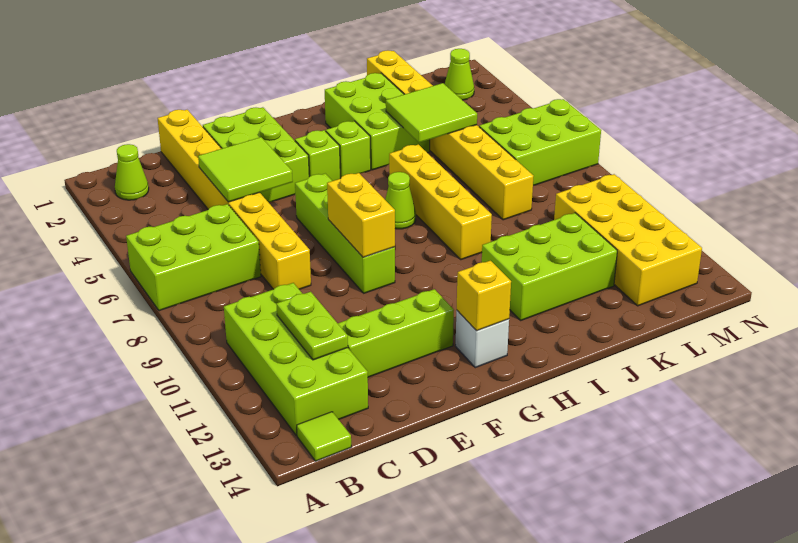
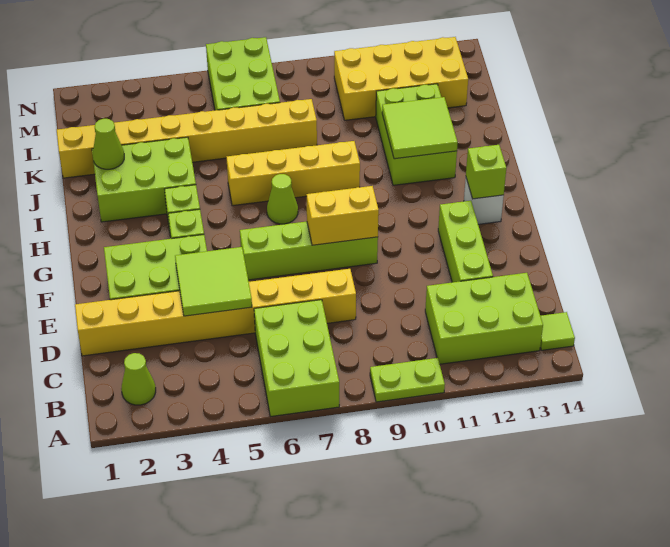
lime brick B10:C13 level 1 -> lime brick B11:C13 level 1
lime plate C11:C12 level 2 -> lime plate A9:A10 level 1
yellow brick G13 level 2 -> lime brick G13 level 2
lime tile J4:K5 level 2 -> lime tile I11:J12 level 2
lime cone M2 level 1 -> lime cone J2 level 2

